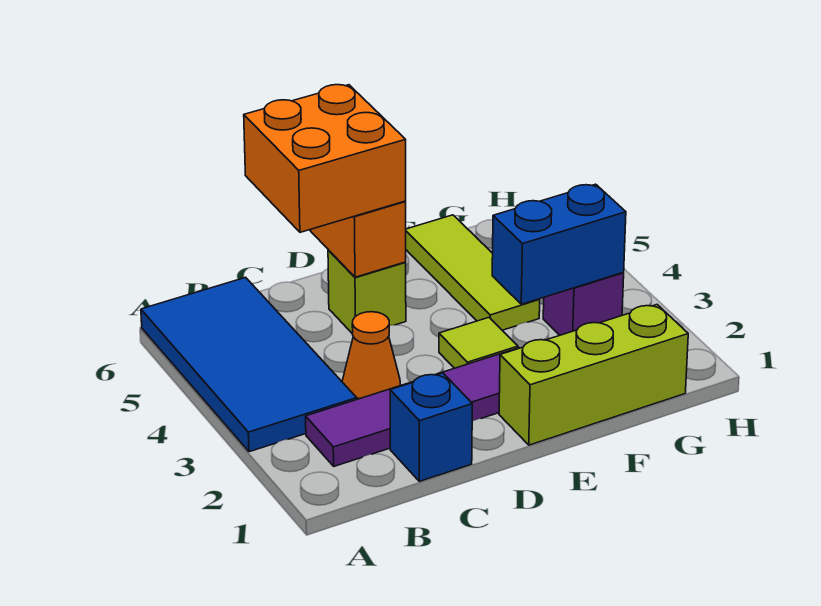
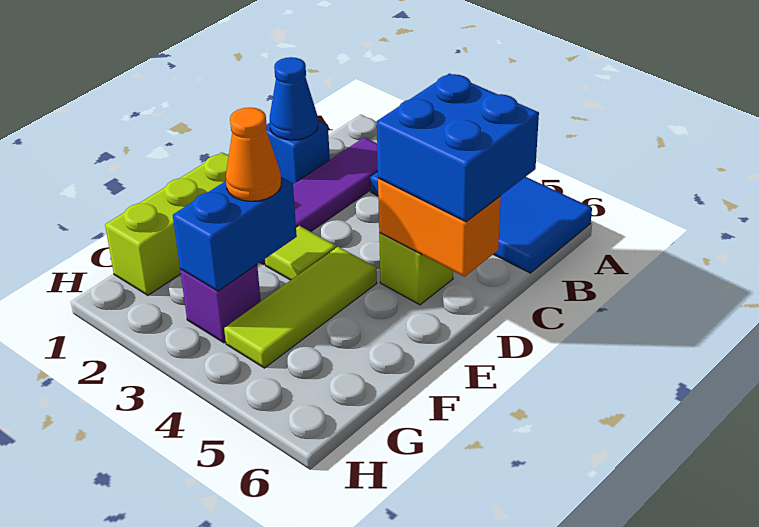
none -> blue cone C1 level 2
orange cone C3 level 1 -> orange cone F3 level 3
orange brick C5:D6 level 3 -> blue brick C5:D6 level 3
lime tile F4:F6 level 1 -> lime tile E4:G4 level 1

